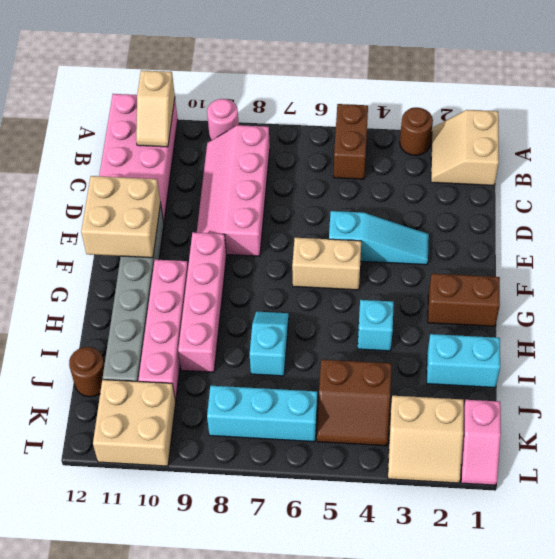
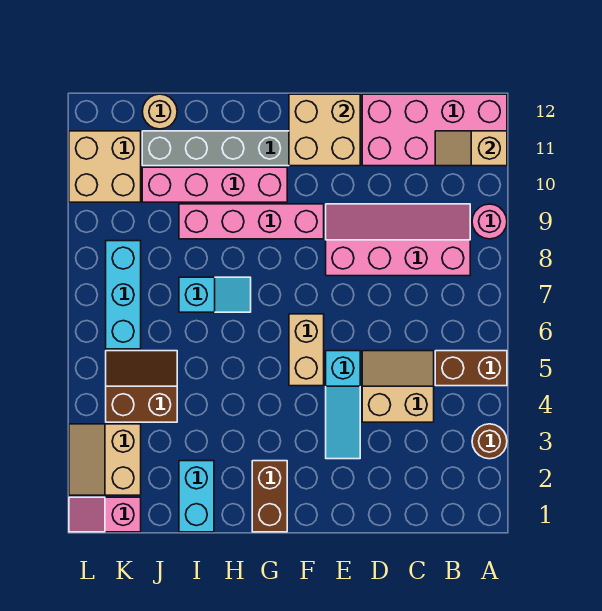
tan slope A1:B2 level 1 top 1 -> tan slope C4:D5 level 1 top 4
cyan brick H4 level 1 -> none
brown slope J4:K5 level 1 top J -> brown slope J4:K5 level 1 top 4
brown round brick J12 level 1 -> tan round brick J12 level 1

